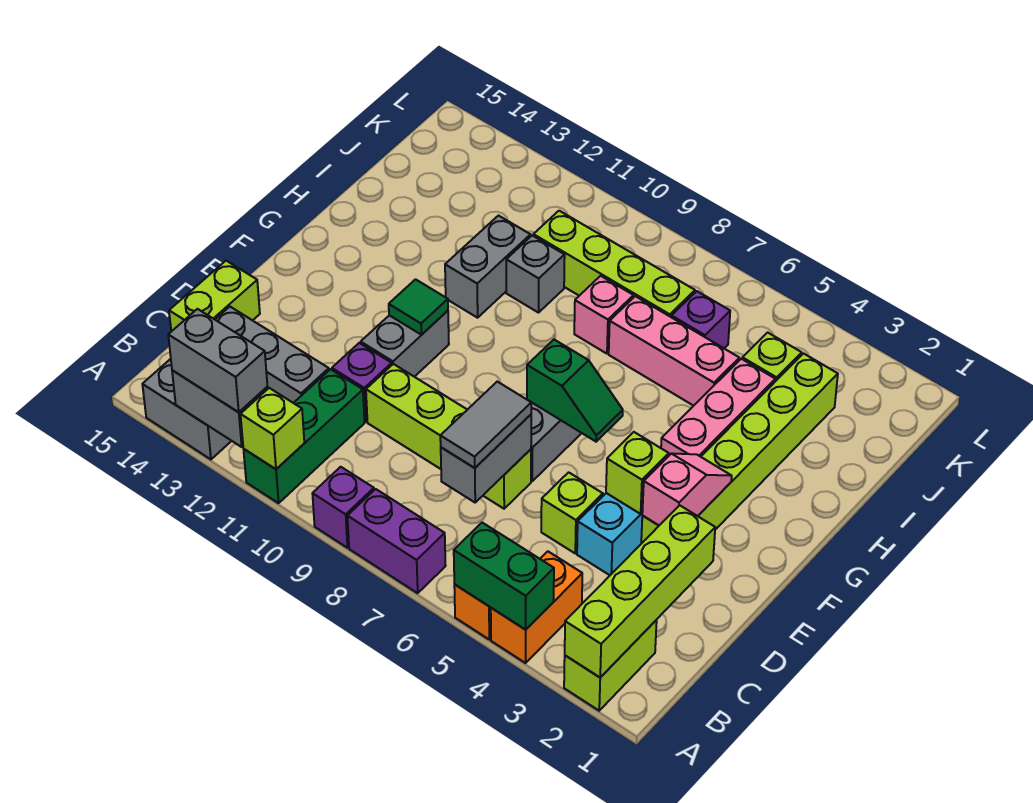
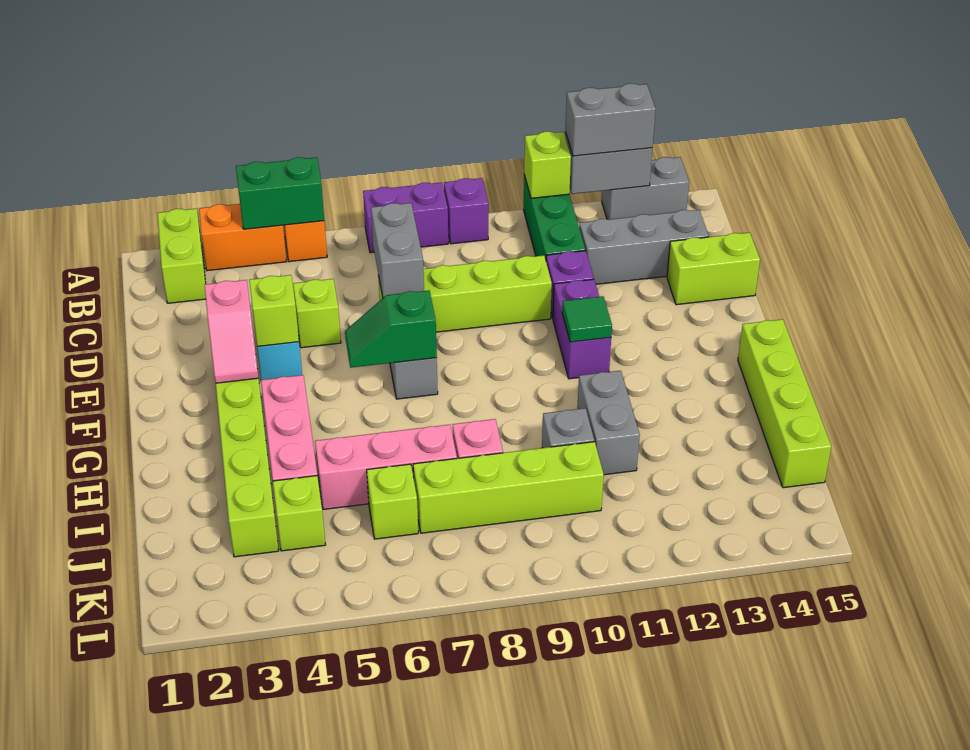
lime brick A2:D2 level 2 -> lime brick G15:J15 level 1
orange brick A4:B4 level 1 -> orange brick A3:A4 level 1
grey tile C7:D7 level 3 -> none
lime brick C15:D15 level 1 -> lime brick D14:D15 level 1
grey brick E11:F11 level 1 -> purple brick E11:F11 level 1
purple brick J6 level 1 -> lime brick J6 level 1

